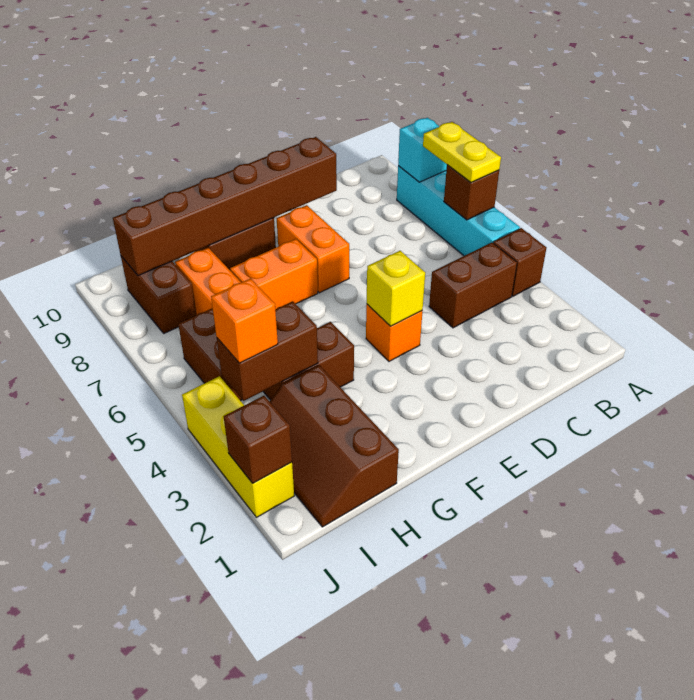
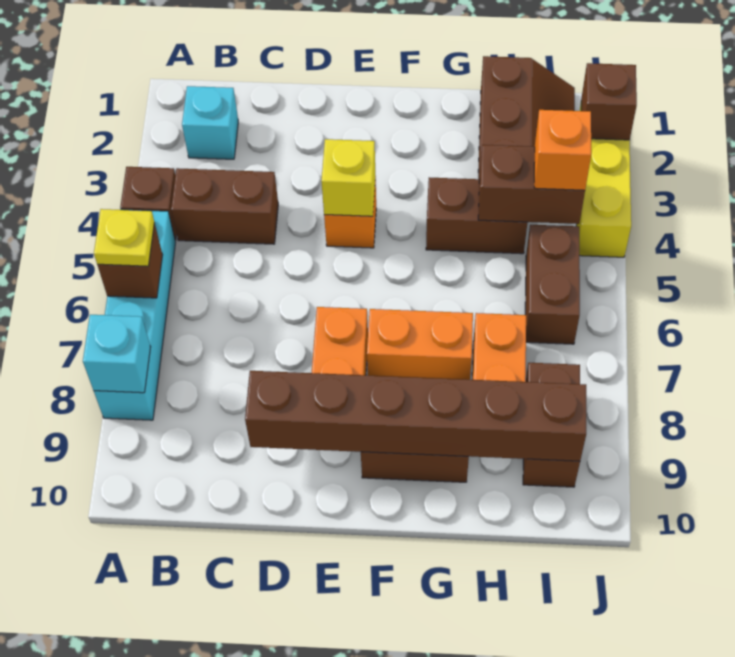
yellow plate A6:A7 level 3 -> yellow plate A6 level 3
none -> cyan brick B2 level 1

